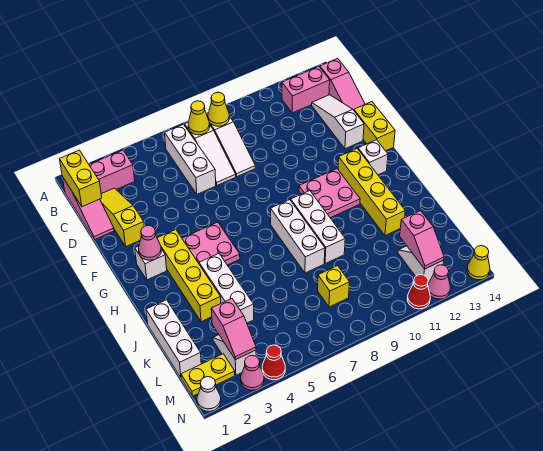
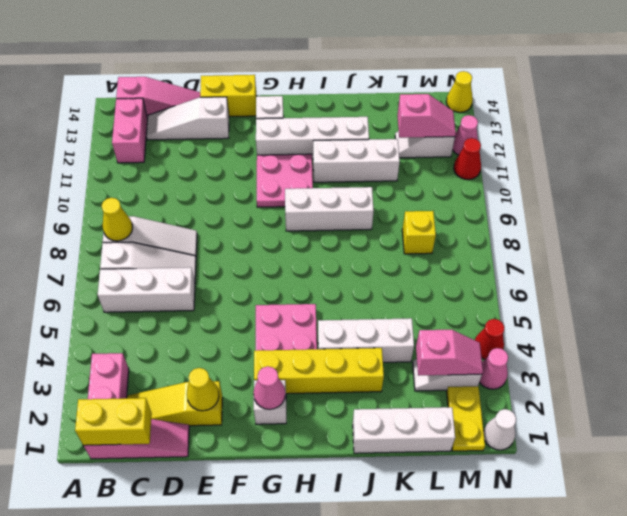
yellow cone B7 level 2 -> yellow cone E2 level 2
yellow brick G12:J12 level 1 -> white brick G12:J12 level 1
white brick H8:J8 level 1 -> white brick I11:K11 level 1

